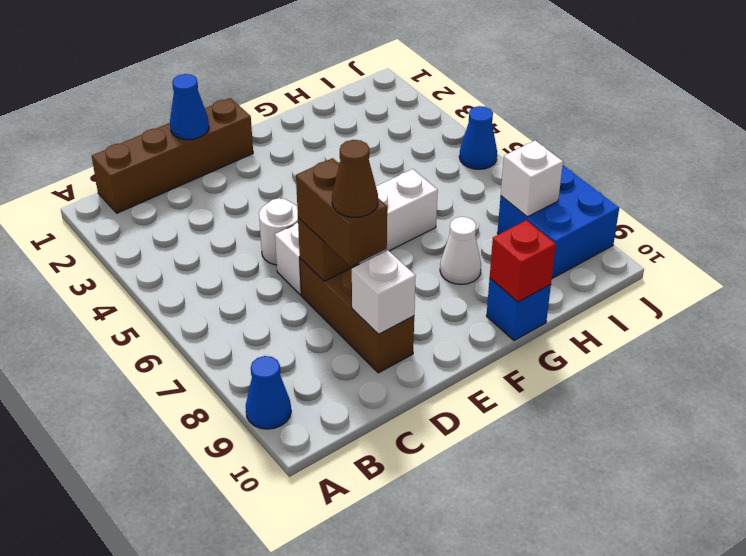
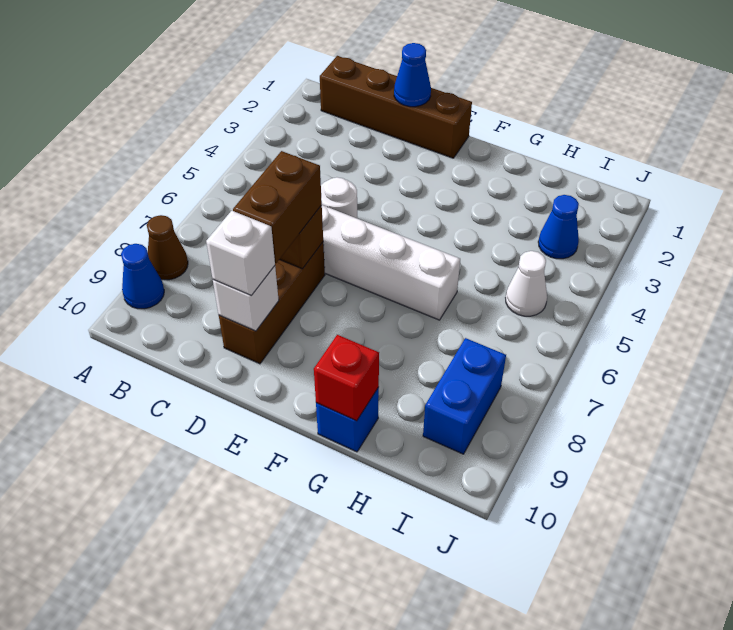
brown cone D8 level 4 -> brown cone A8 level 1
white cone G8 level 1 -> white cone I5 level 1
blue brick I8:J9 level 1 -> blue brick I8:I9 level 1
white brick I8 level 2 -> white brick D9 level 3
blue cone J5 level 1 -> blue cone I3 level 1

